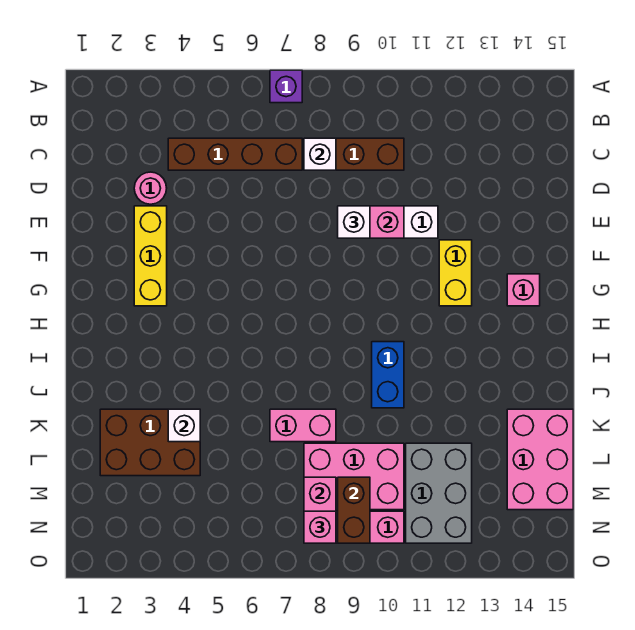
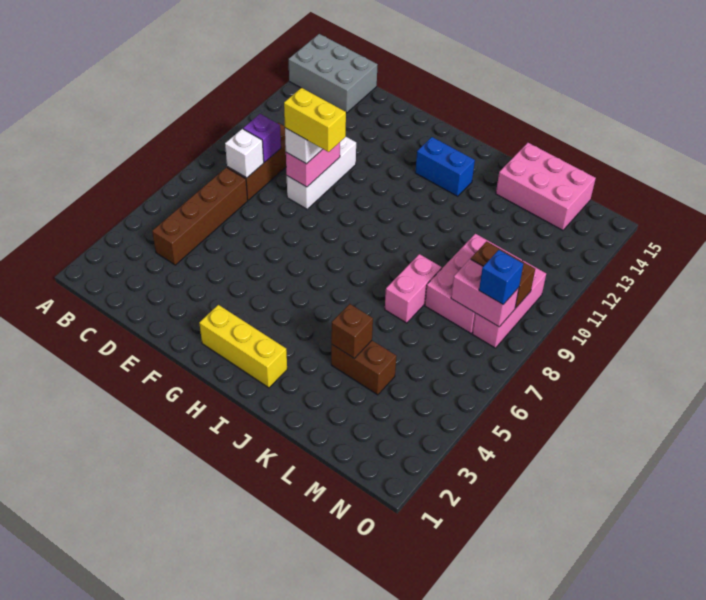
purple brick A7 level 1 -> purple brick C9 level 2
pink round brick D3 level 1 -> none
yellow brick E3:G3 level 1 -> yellow brick G2:I2 level 1
yellow brick F12:G12 level 1 -> yellow brick E9:F9 level 4
pink brick G14 level 1 -> none
blue brick I10:J10 level 1 -> blue brick H13:I13 level 1
brown brick K2:L4 level 1 -> brown brick K4:L4 level 1
white brick K4 level 2 -> brown brick K4 level 2
grey brick L11:N12 level 1 -> grey brick A14:C15 level 1
pink brick N8 level 3 -> blue brick N8 level 3

